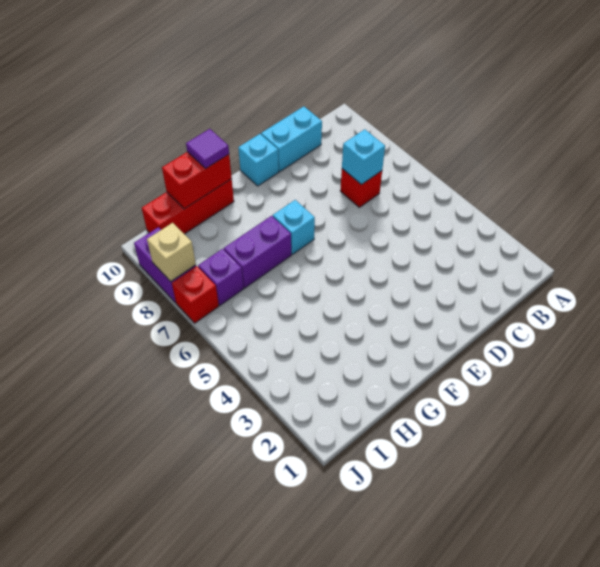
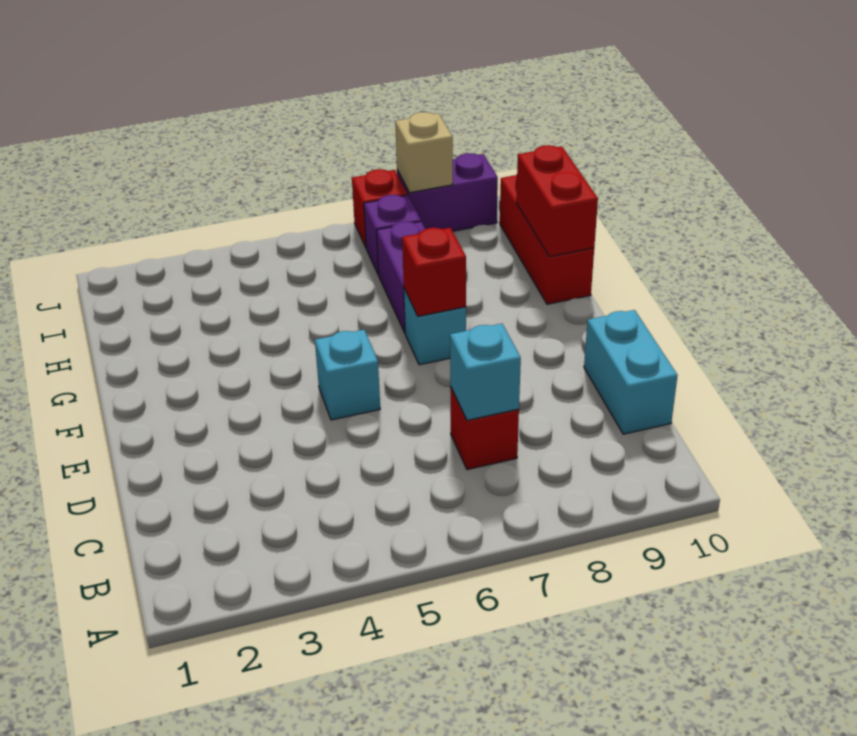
cyan brick E10 level 1 -> cyan brick E5 level 1
none -> red brick F7 level 2
purple tile G10 level 3 -> none

